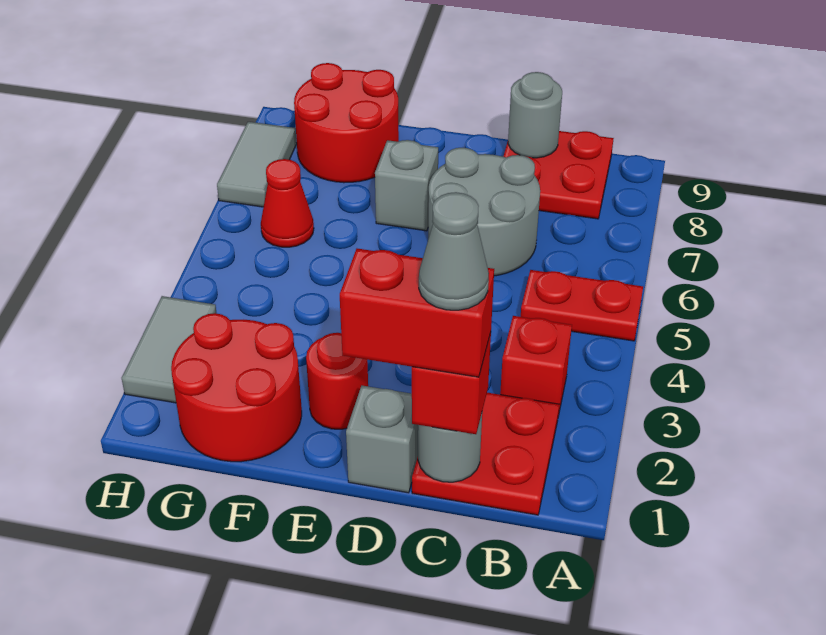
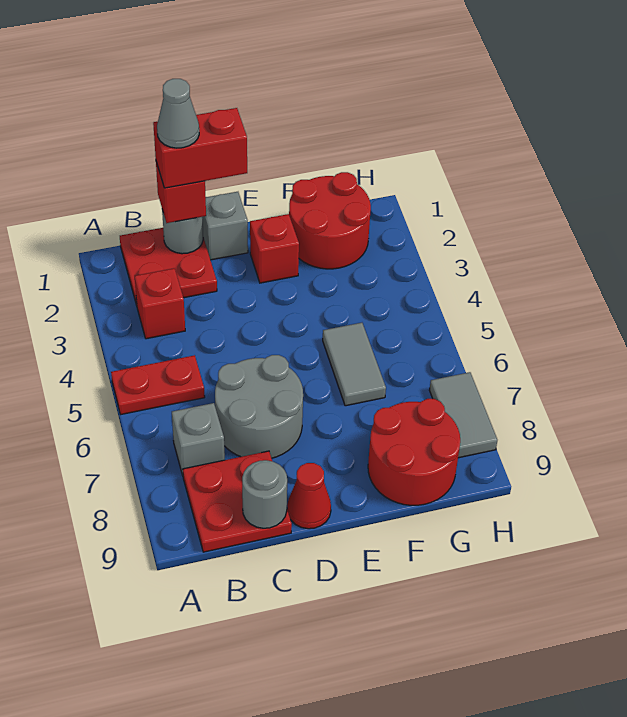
red round brick E2 level 1 -> red brick E2 level 1
grey brick E7 level 1 -> grey brick B7 level 1
red cone G6 level 1 -> red cone D9 level 1
grey tile H2:H3 level 1 -> grey tile F5:F6 level 1

